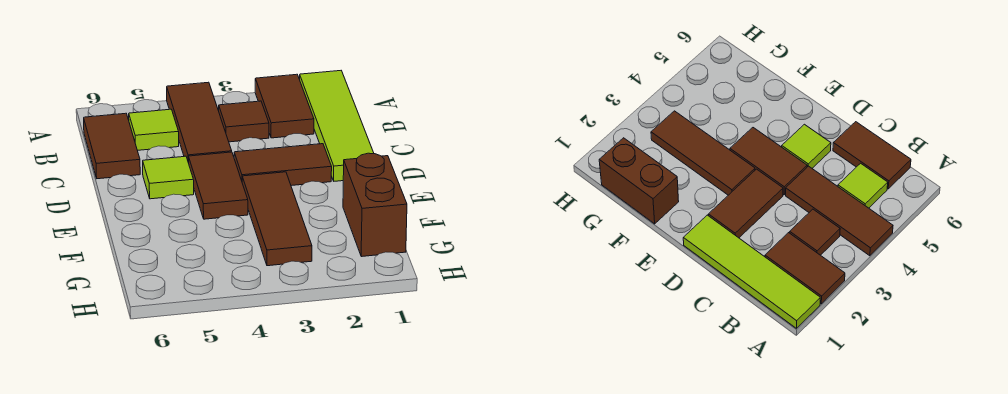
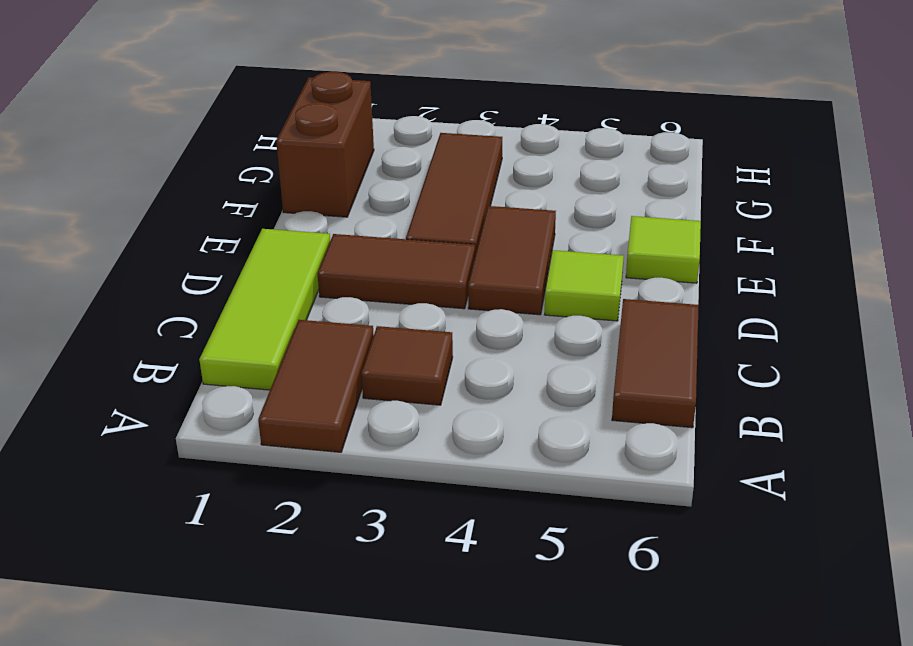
lime tile A1:D1 level 1 -> lime tile B1:D1 level 1
brown tile A4:C4 level 1 -> none
lime tile B5 level 1 -> lime tile E6 level 1

